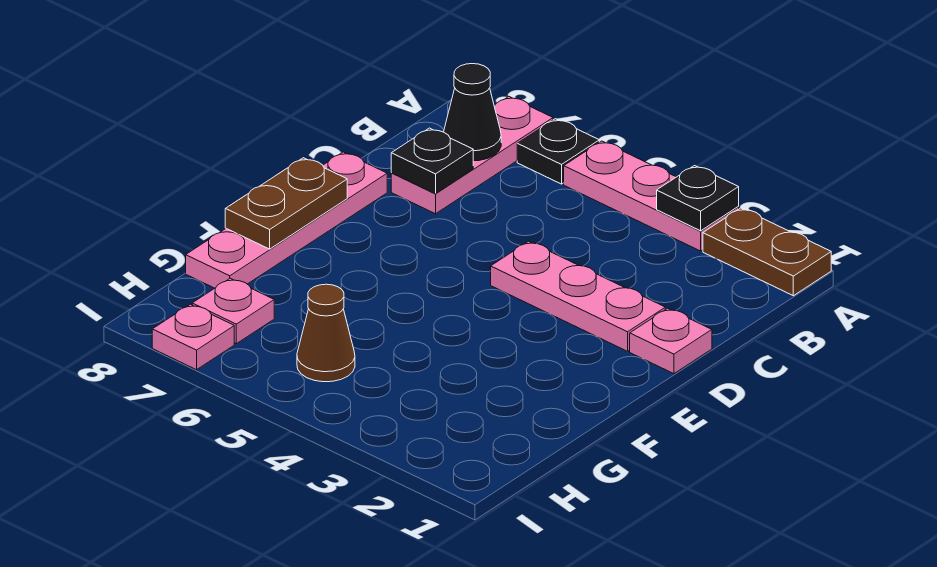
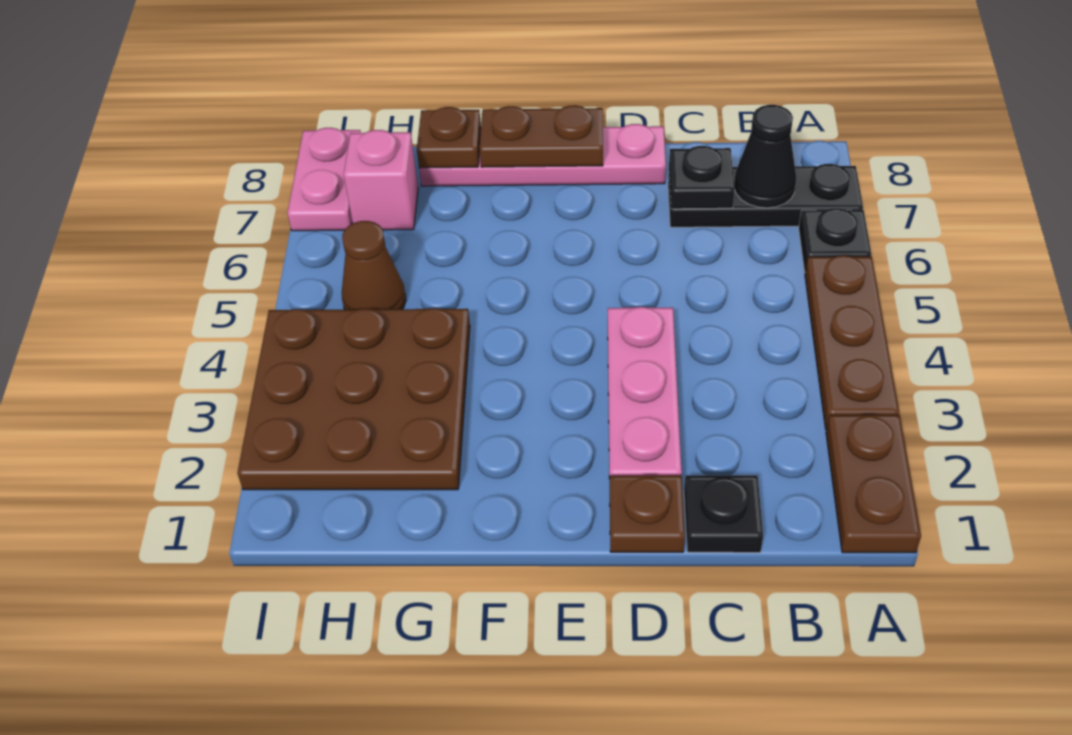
pink plate A3:A5 level 1 -> brown plate A3:A5 level 1
black plate A3 level 2 -> black plate C1 level 1
pink plate A7:C7 level 1 -> black plate A7:C7 level 1
pink plate D1 level 1 -> brown plate D1 level 1
none -> brown plate G2:I4 level 1
none -> brown plate G8 level 2
pink plate H7 level 1 -> pink brick H7 level 1
pink plate I7 level 1 -> pink plate I7:I8 level 1

